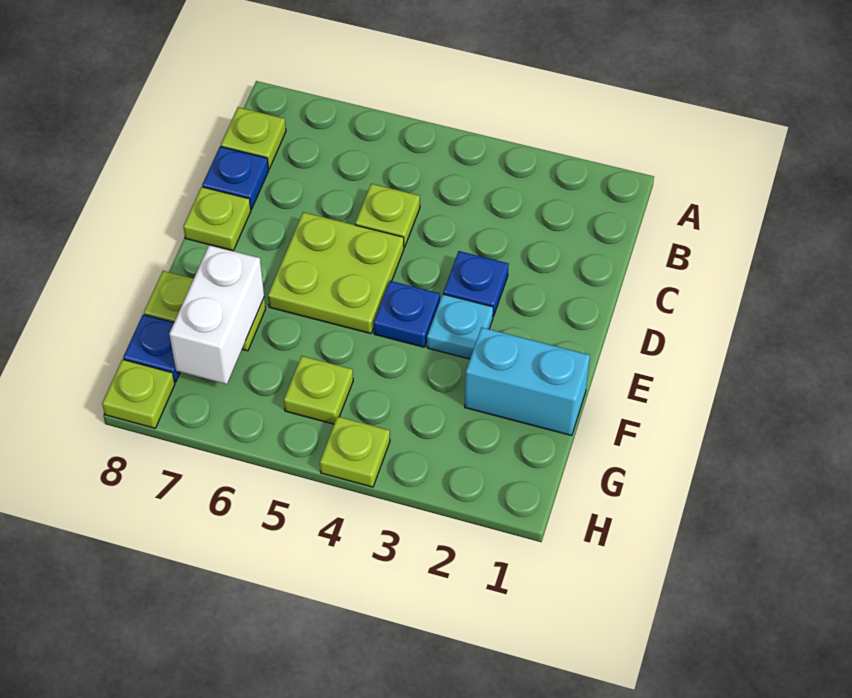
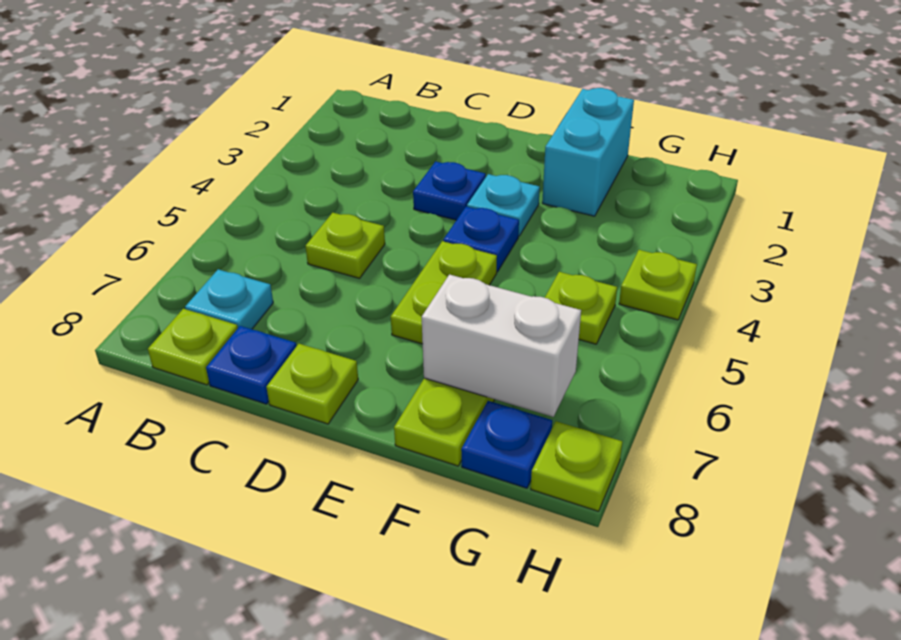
none -> cyan plate B7 level 1
lime plate D5:E6 level 1 -> lime plate E5:E6 level 1

